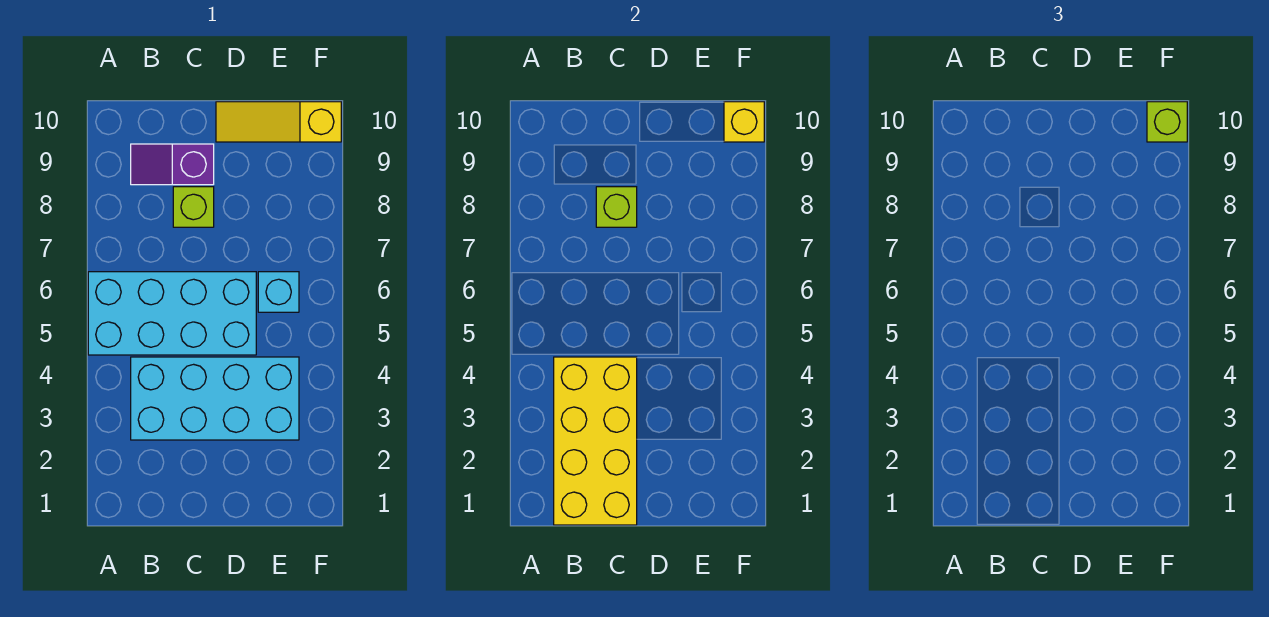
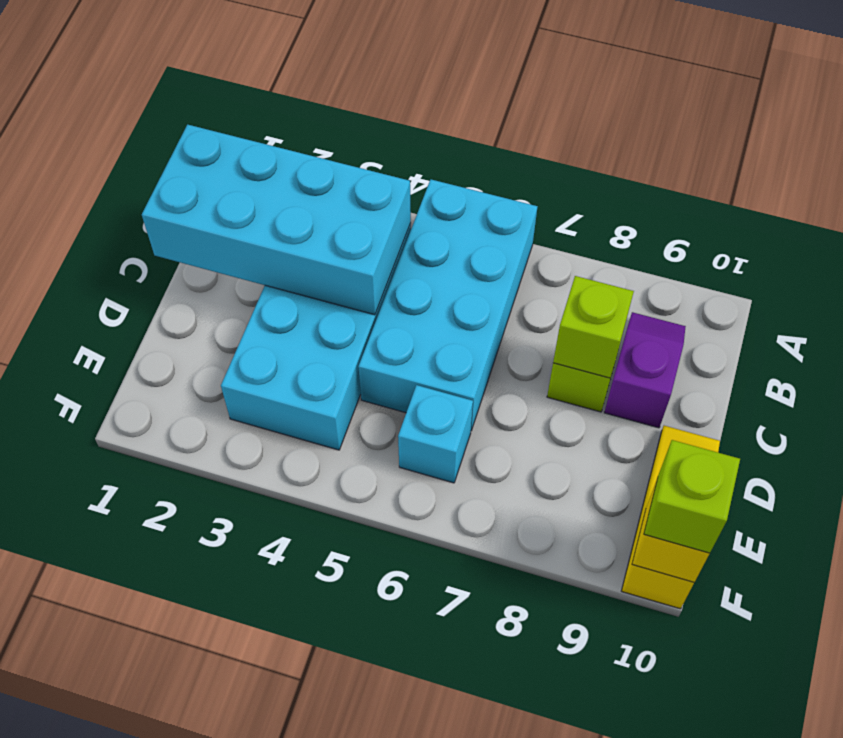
yellow brick B1:C4 level 2 -> cyan brick B1:C4 level 2

